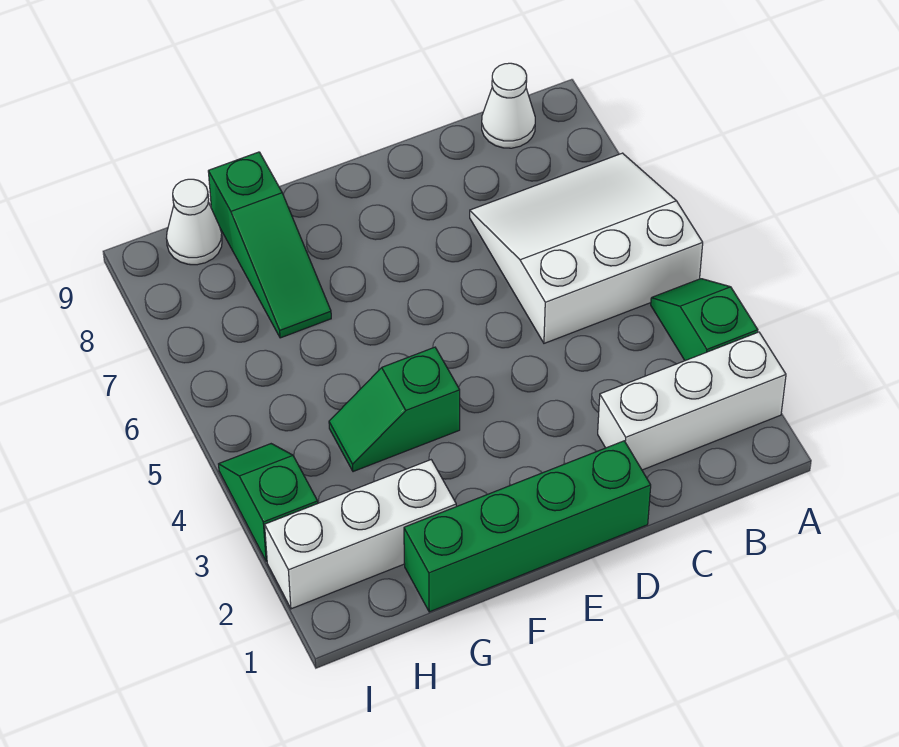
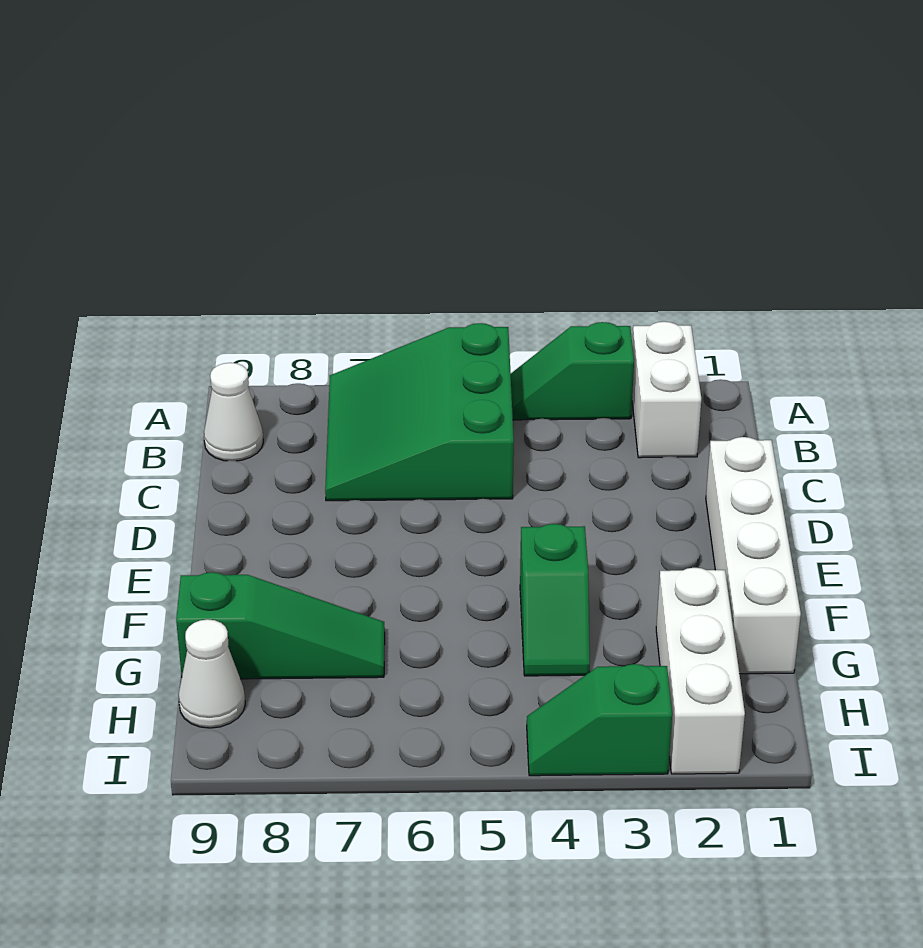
white brick A2:C2 level 1 -> white brick A2:B2 level 1
white slope A5:C7 level 1 top 5 -> green slope A5:C7 level 1 top 5
green brick D1:G1 level 1 -> white brick D1:G1 level 1

